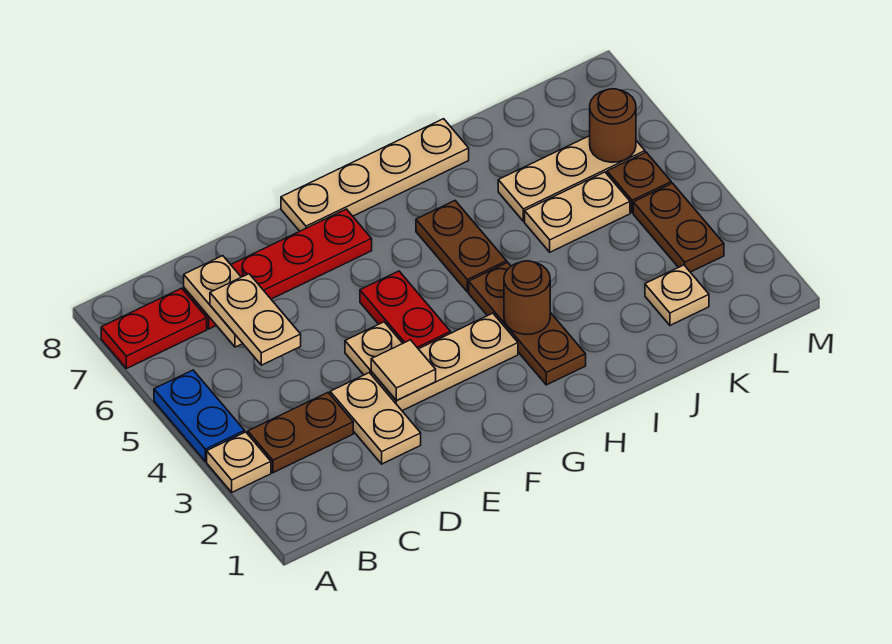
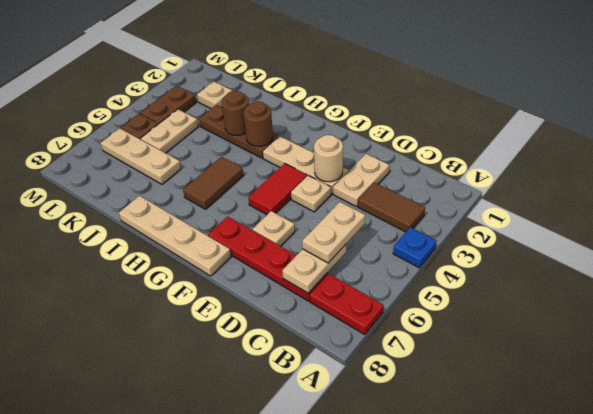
tan plate A3 level 1 -> tan plate E6 level 1
blue plate A4:A5 level 1 -> blue plate A4 level 1
brown plate B3:C3 level 1 -> brown tile B3:C3 level 1
tan tile E3 level 2 -> tan round brick E3 level 2
red plate F4:F5 level 1 -> red tile F4:F5 level 1
brown plate H2:H4 level 1 -> brown plate H3:J3 level 1
brown plate H5:H6 level 1 -> brown tile H5:H6 level 1
tan plate J5:K5 level 1 -> tan plate K4:K5 level 1
brown round brick L6 level 2 -> brown round brick I3 level 2

